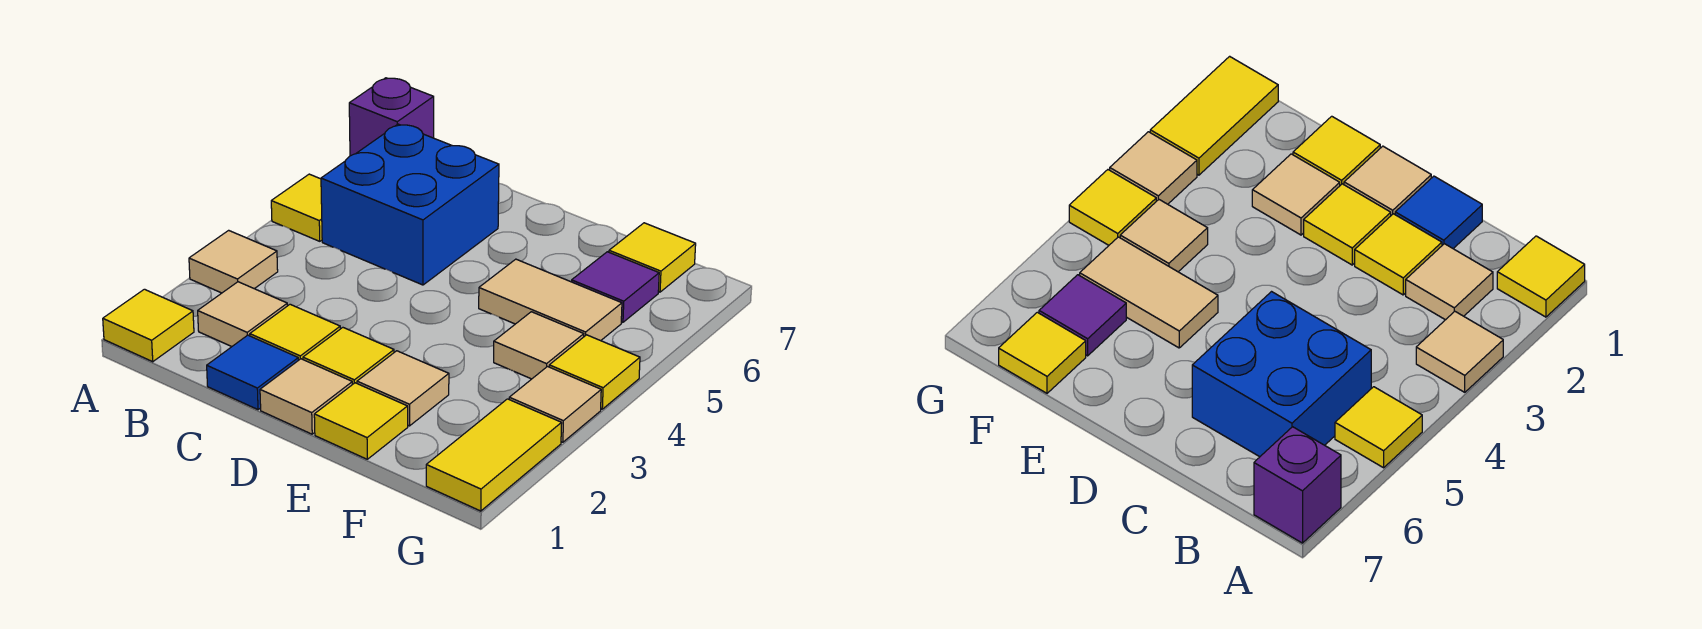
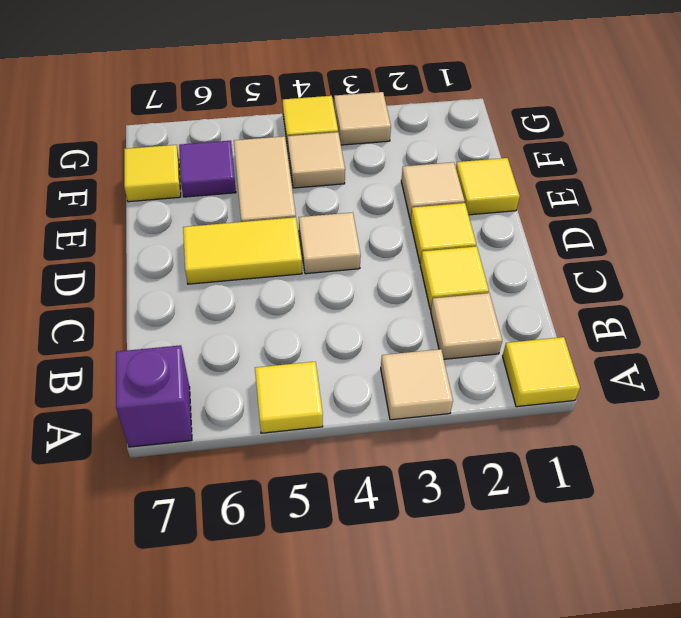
blue brick B5:C6 level 1 -> none
blue tile C1 level 1 -> none
tan tile D1 level 1 -> tan tile D4 level 1
yellow tile G1:G2 level 1 -> yellow tile D5:D6 level 1

